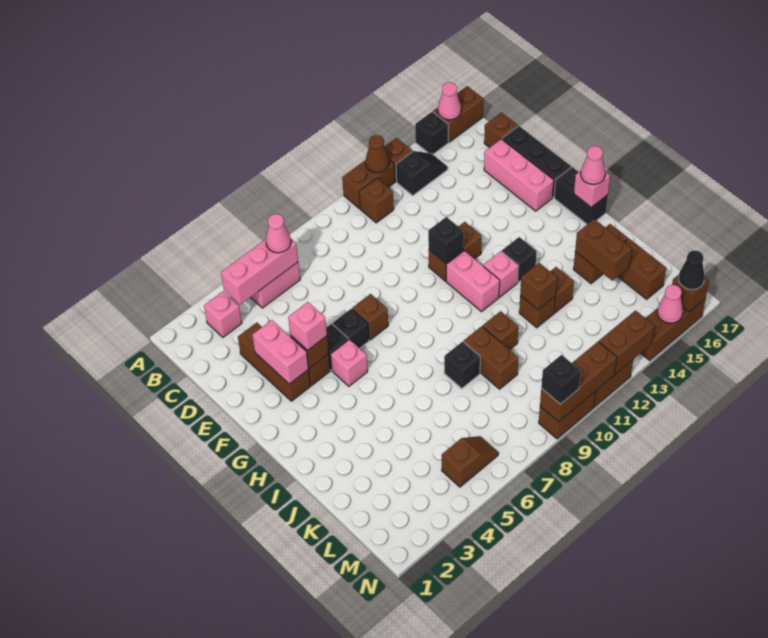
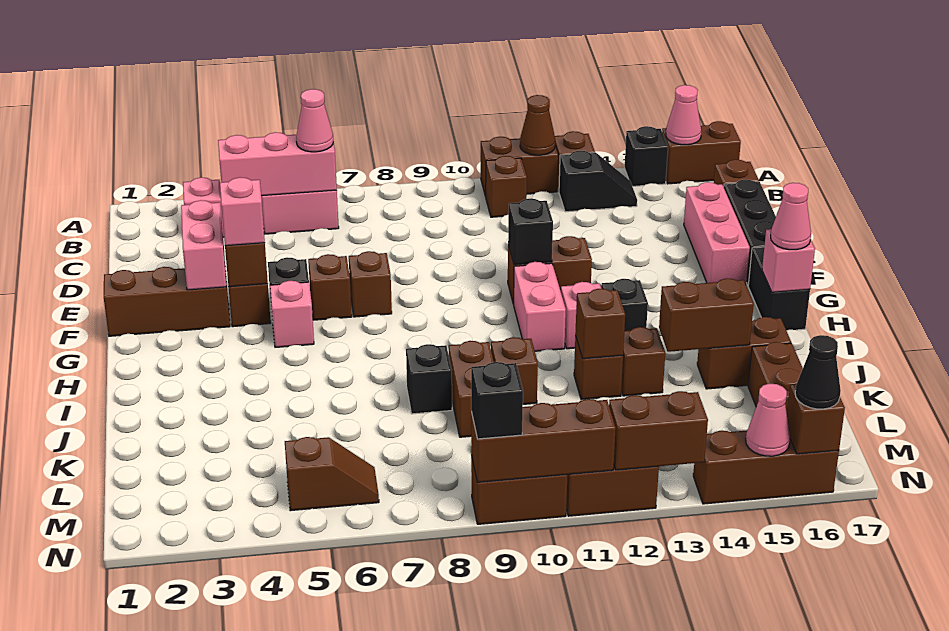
brown brick D3:F3 level 1 -> brown brick F1:F3 level 1
black brick F6 level 1 -> brown brick F6 level 1
brown brick J15:K15 level 2 -> brown brick J14:J15 level 2

